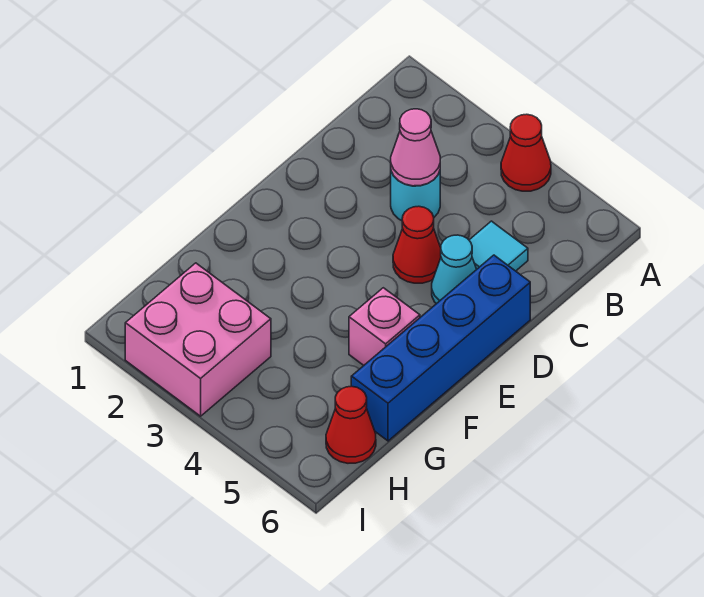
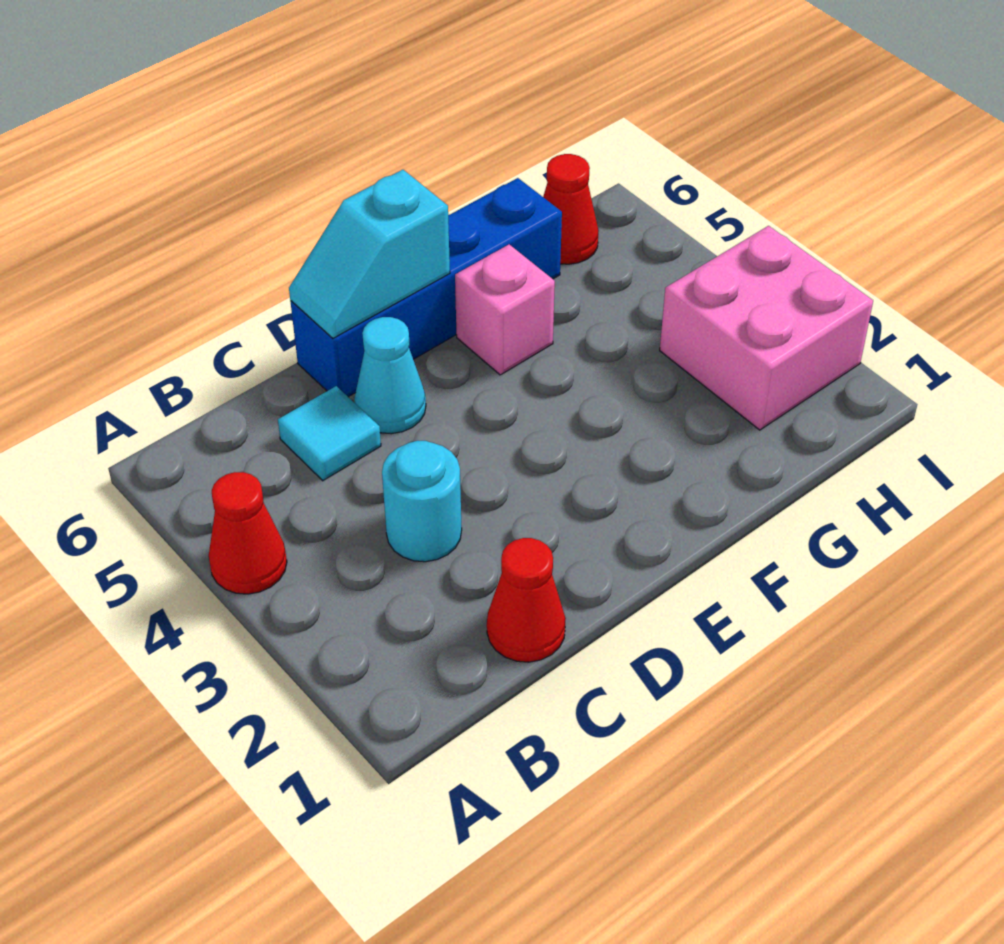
pink cone C3 level 2 -> none
red cone D4 level 1 -> red cone C1 level 1
none -> cyan slope D6:E6 level 2 top E

